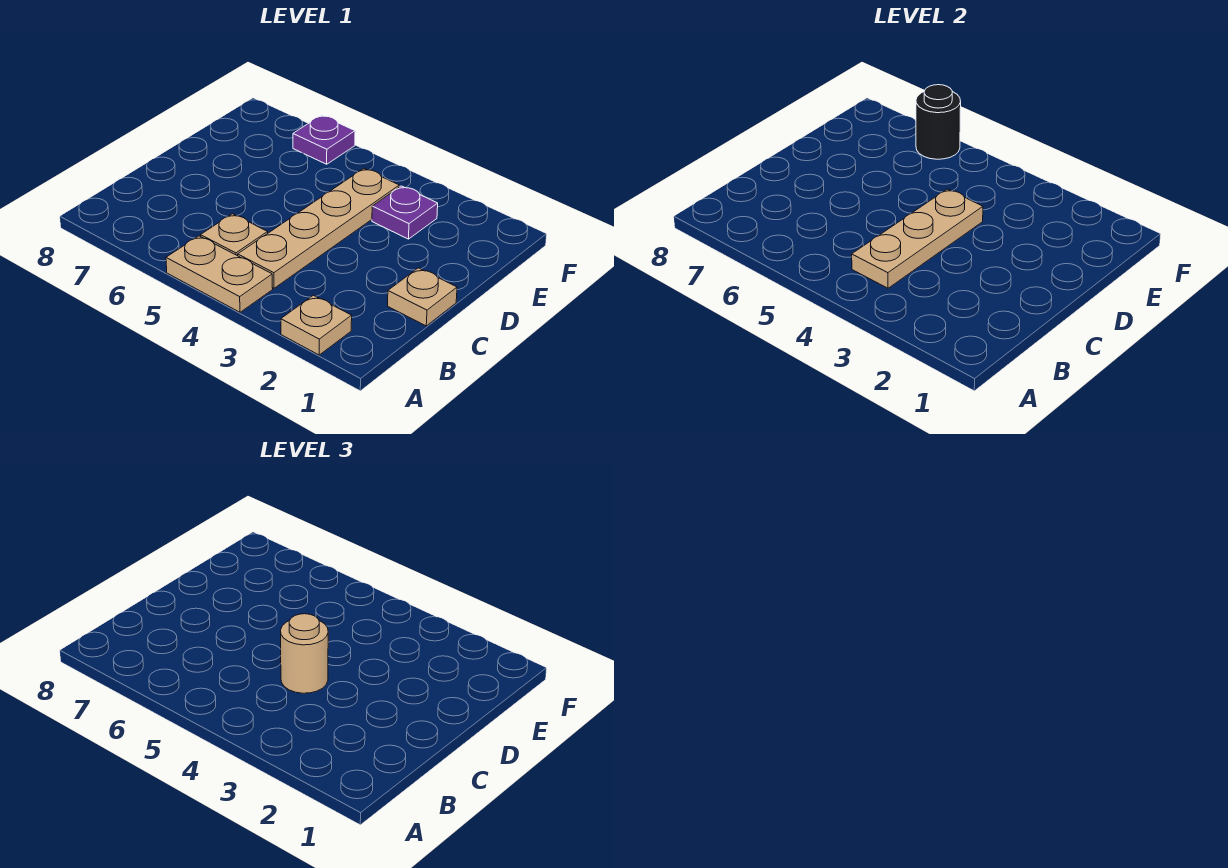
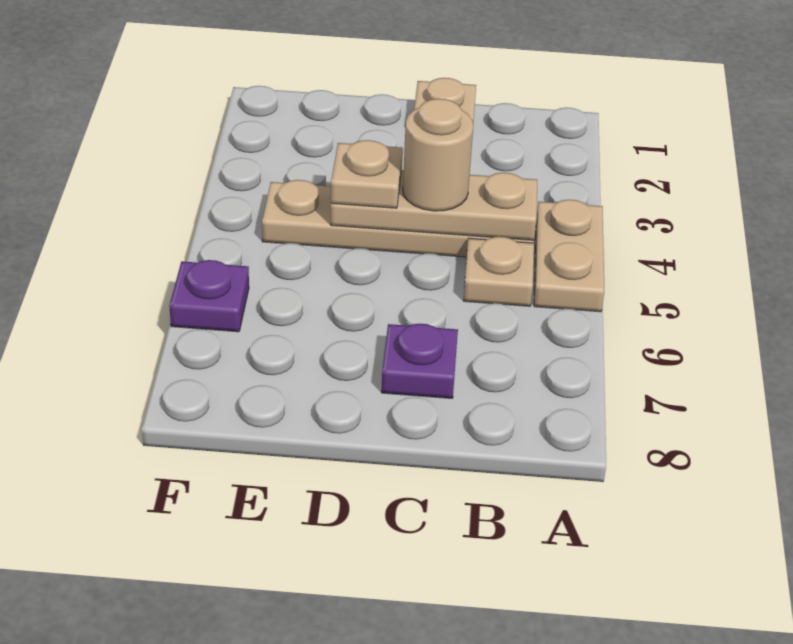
tan plate A2 level 1 -> tan plate D4 level 3
purple plate E3 level 1 -> purple plate C7 level 1
black round brick F6 level 2 -> none

